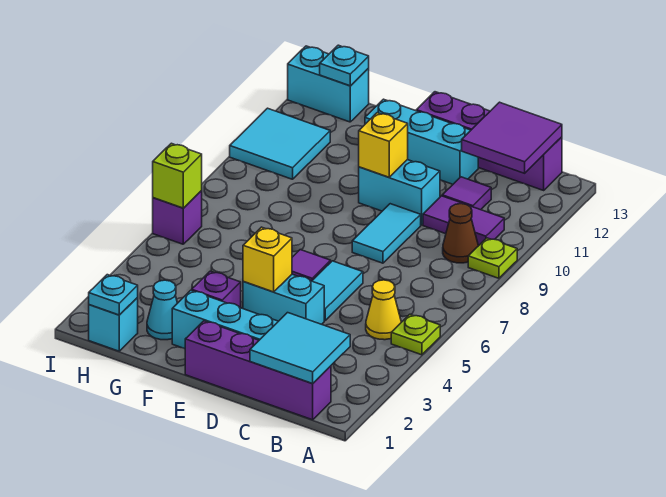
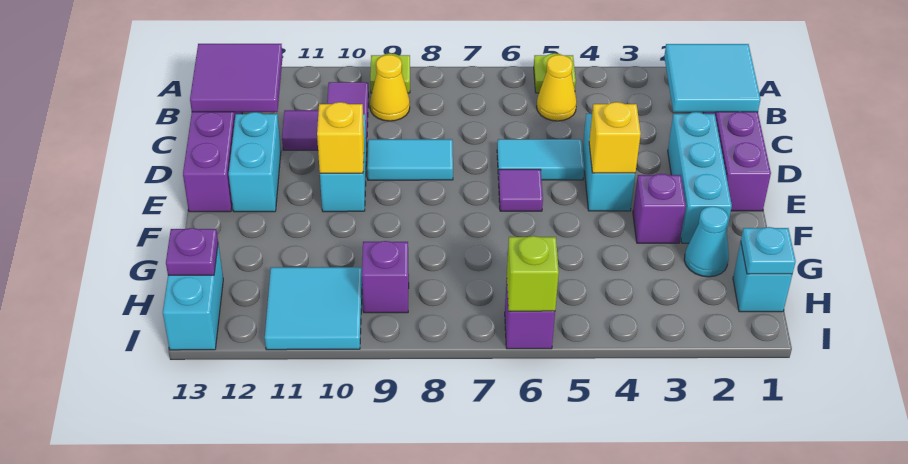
brown cone B9 level 1 -> yellow cone B9 level 1
cyan brick D12:F12 level 1 -> cyan brick D12:E12 level 1
none -> purple brick H9 level 1
cyan plate H13 level 2 -> purple plate H13 level 2

